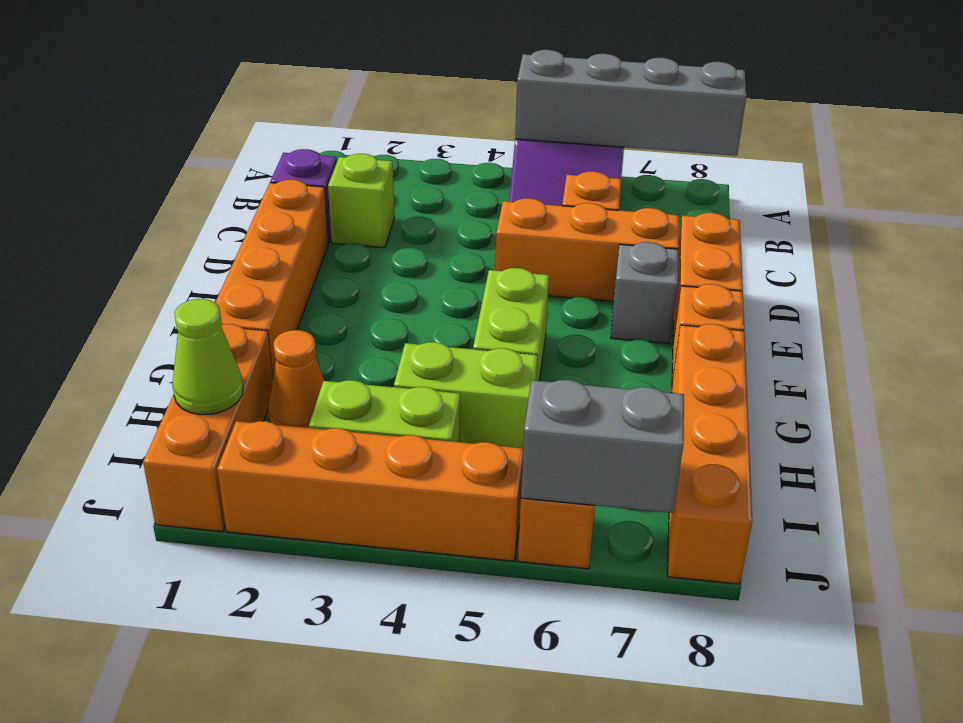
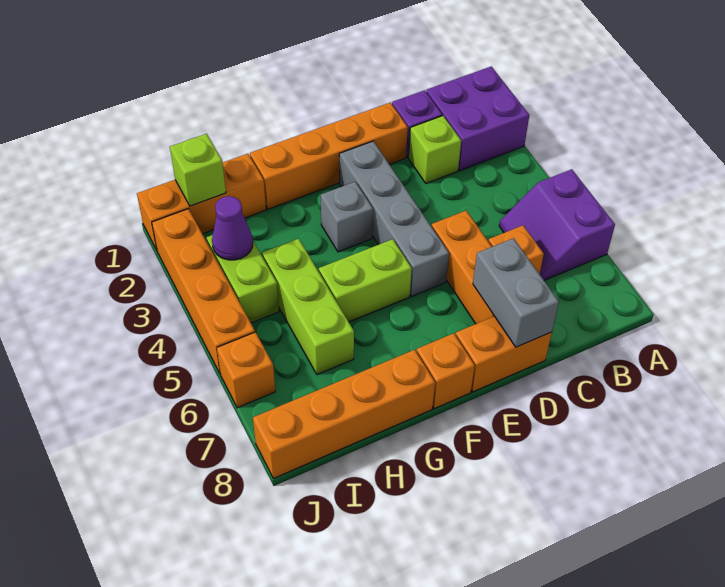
none -> purple brick A1:B2 level 1
grey brick A5:A8 level 2 -> grey brick E2:E5 level 1
grey brick E7 level 1 -> grey brick F3 level 1
orange cone H2 level 1 -> none
lime brick H4:H5 level 1 -> lime brick H4:H6 level 1
lime cone I1 level 2 -> lime brick I1 level 2
none -> purple cone I3 level 2
grey brick J6:J7 level 2 -> grey brick D7:D8 level 2

